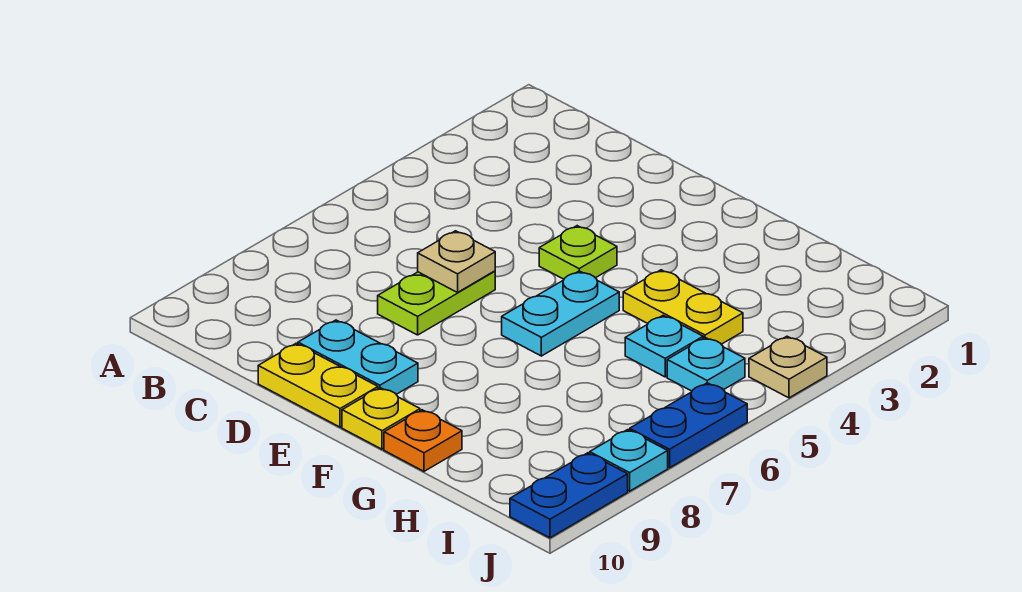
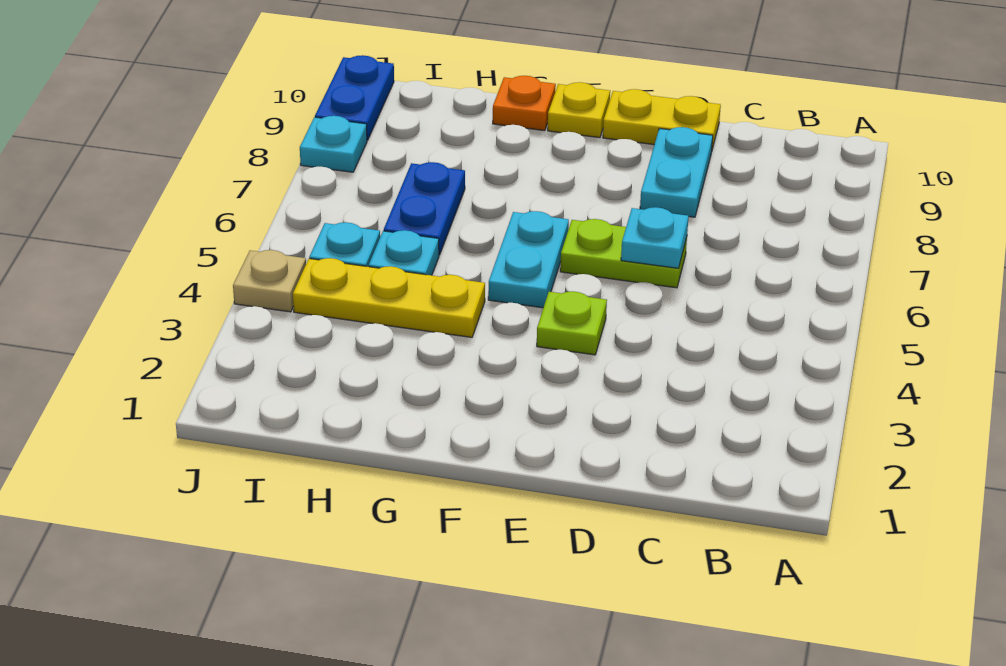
lime plate D6:D7 level 1 -> lime plate D6:E6 level 1
tan plate D6 level 2 -> cyan plate D6 level 2
cyan plate D9:E9 level 1 -> cyan plate D8:D9 level 1
yellow plate G4:H4 level 1 -> yellow plate G4:I4 level 1
blue plate J6:J7 level 1 -> blue plate H6:H7 level 1

